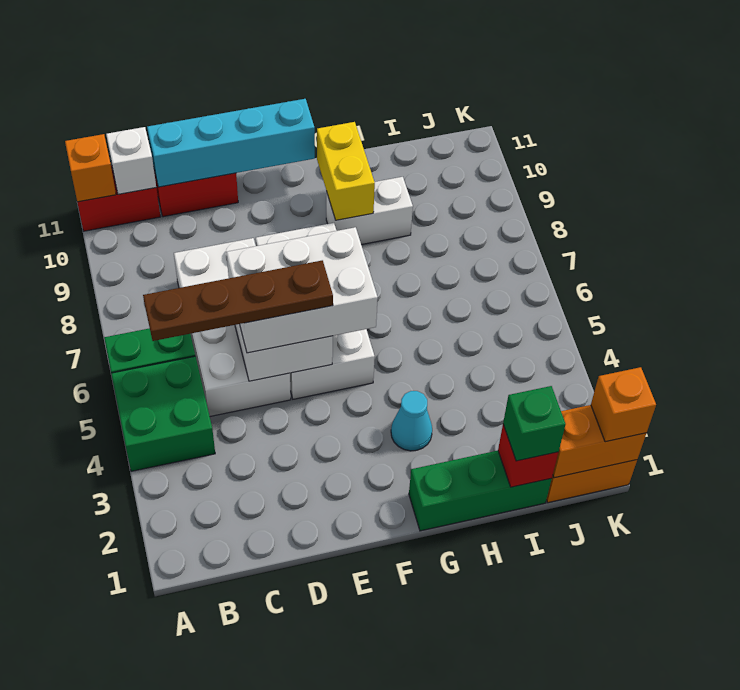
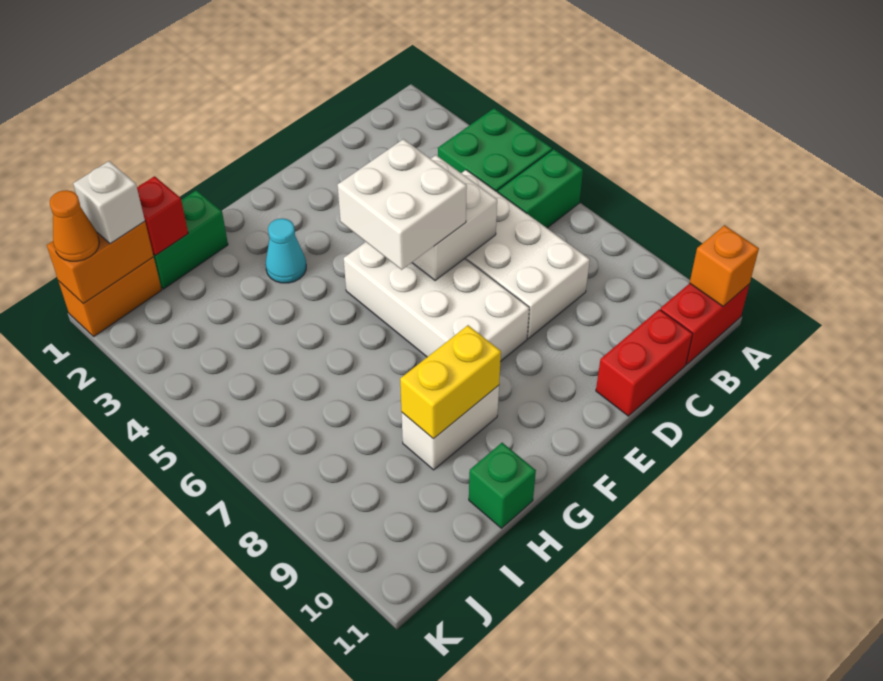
brown plate B5:E5 level 4 -> none
white brick B11 level 2 -> white brick J1 level 3
cyan brick C11:F11 level 2 -> none
white brick D5:F6 level 3 -> white brick E5:F6 level 3
green brick G1:I1 level 1 -> green brick H1:I1 level 1
yellow brick G9:G10 level 2 -> yellow brick G9:H9 level 2
green brick I1 level 3 -> green brick H11 level 1
orange brick K1 level 3 -> orange cone K1 level 3

